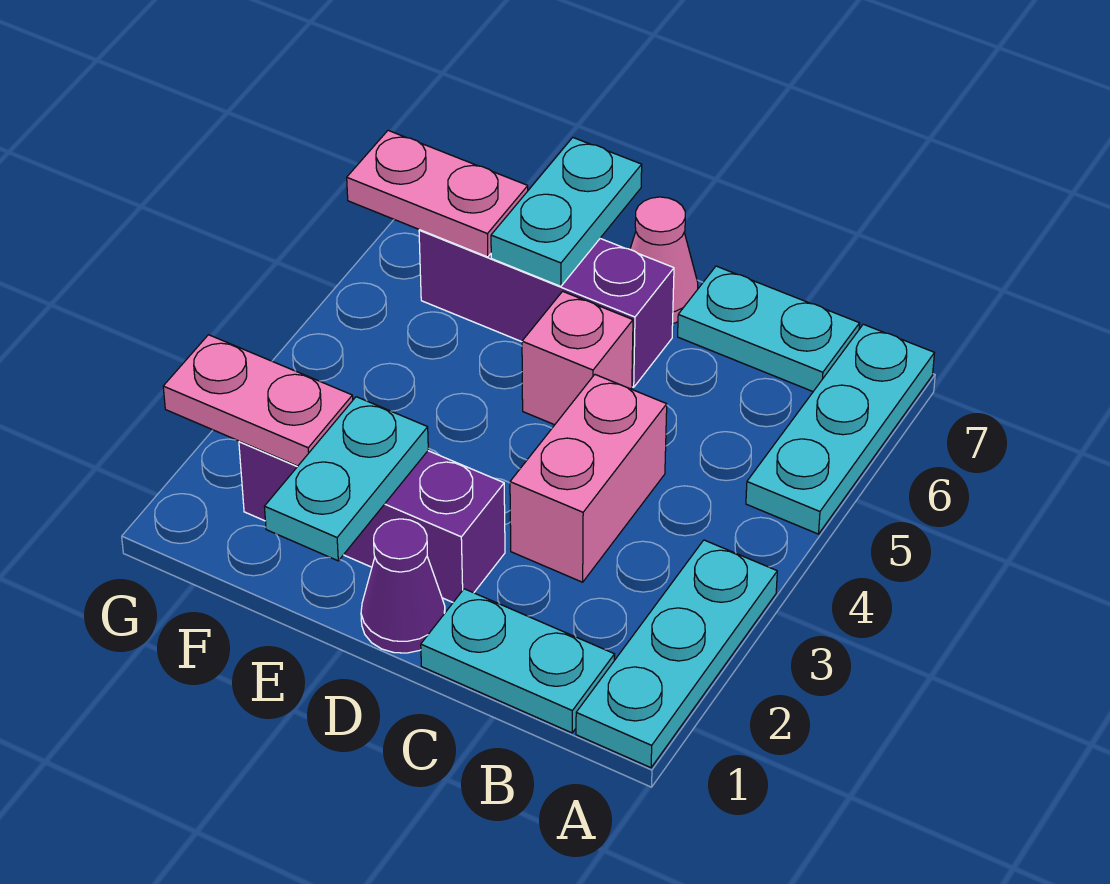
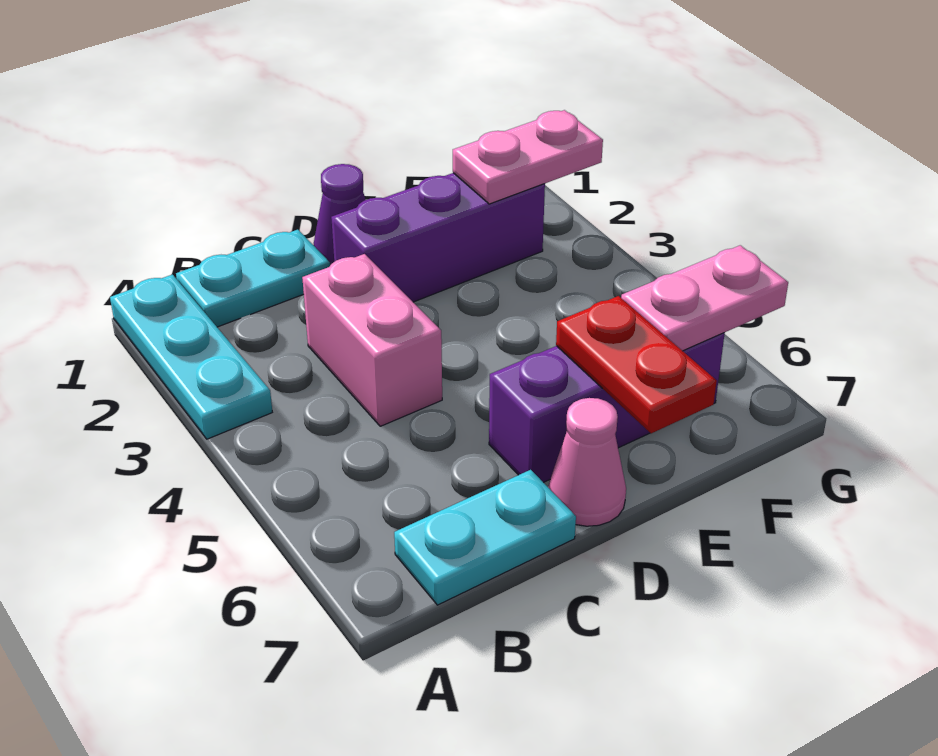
cyan plate A5:A7 level 1 -> none
pink brick D5 level 1 -> none
cyan plate E1:E2 level 2 -> none
cyan plate E6:E7 level 2 -> red plate E6:E7 level 2

